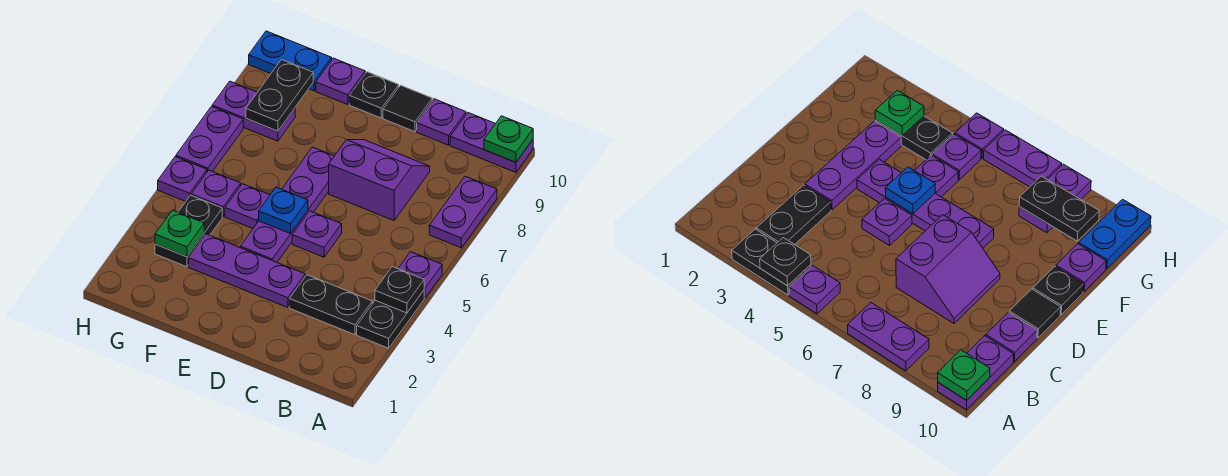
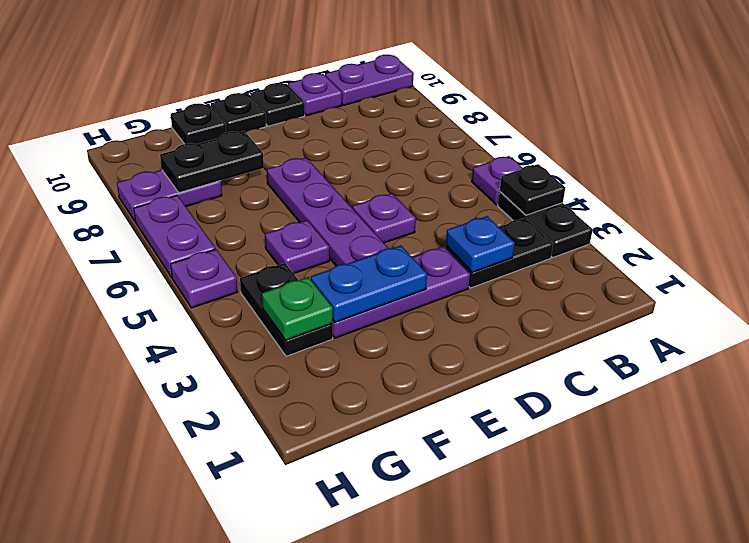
purple plate A7:A8 level 1 -> none
green plate A10 level 2 -> none
purple slope C7:D8 level 1 top 7 -> none
black tile D10 level 1 -> black plate D10 level 1
blue plate E5 level 2 -> blue plate C3 level 2
purple plate F10 level 1 -> black plate F10 level 1
purple plate G5 level 1 -> none
black plate G8:G9 level 2 -> black plate F8:G8 level 2
blue plate G10:H10 level 1 -> blue plate E3:F3 level 2

